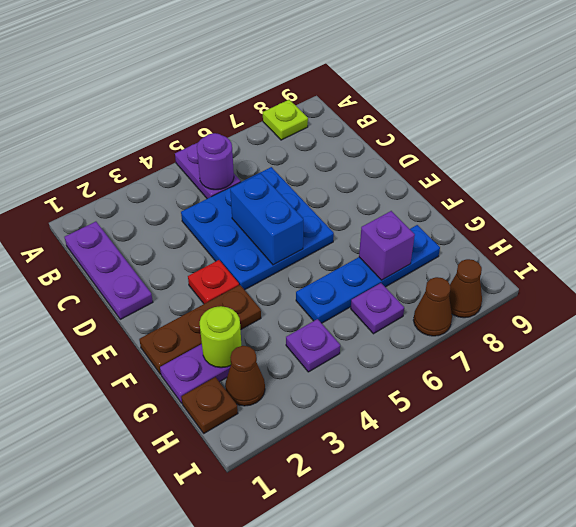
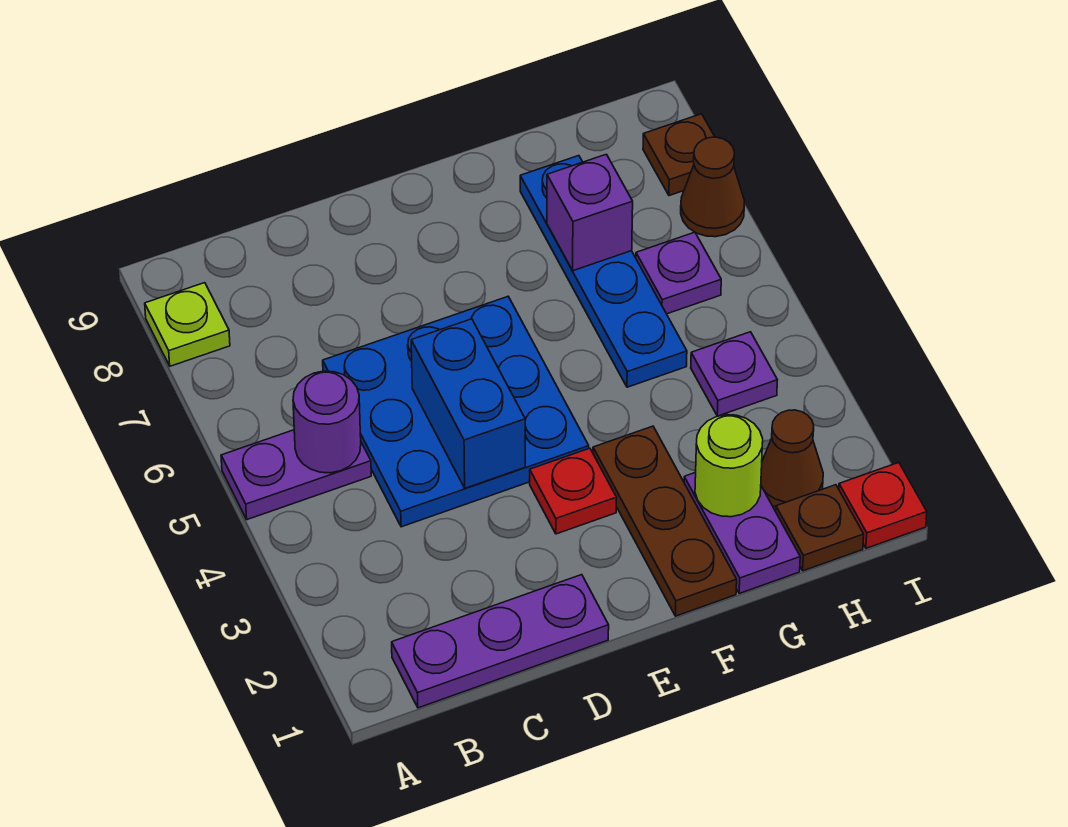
blue brick D5:E5 level 2 -> blue brick D4:D5 level 2
none -> red plate I1 level 1
brown cone I8 level 1 -> brown plate I8 level 1

